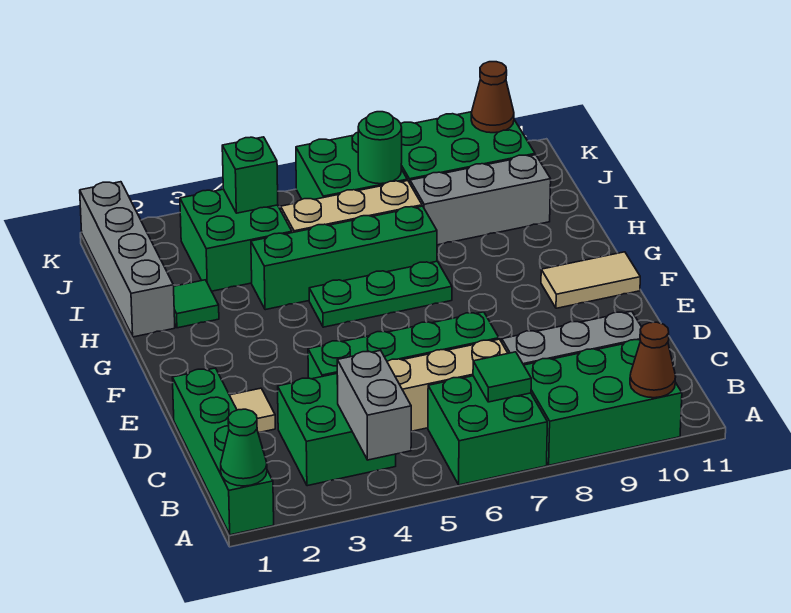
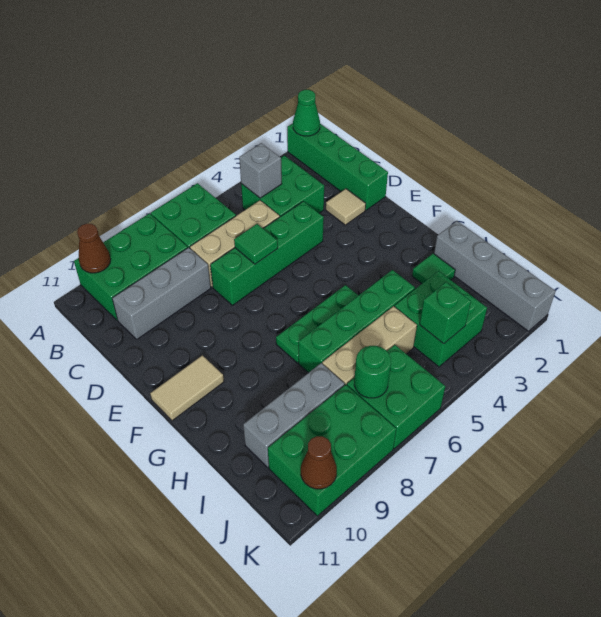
grey brick A4:B4 level 2 -> grey brick B4 level 2
green tile B7 level 2 -> green tile D6 level 2

